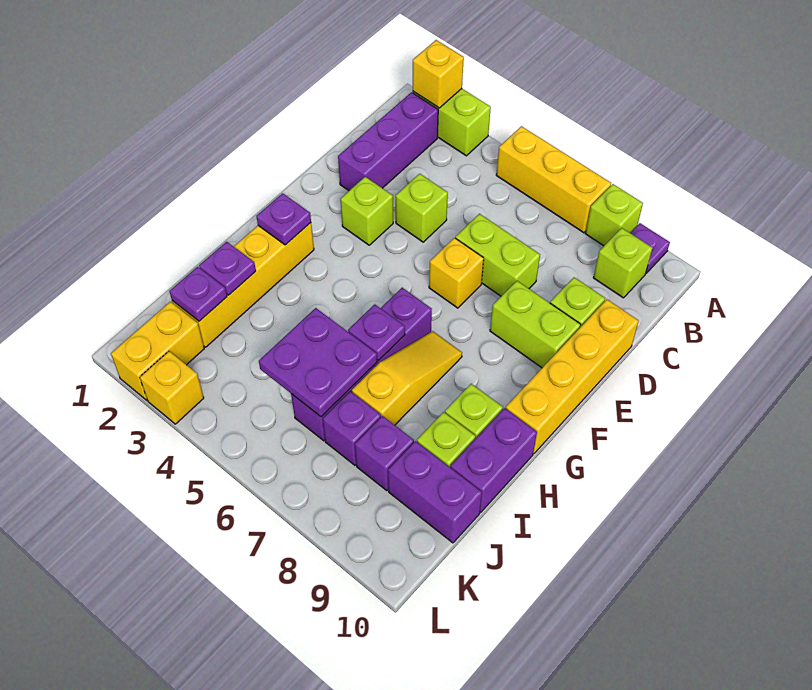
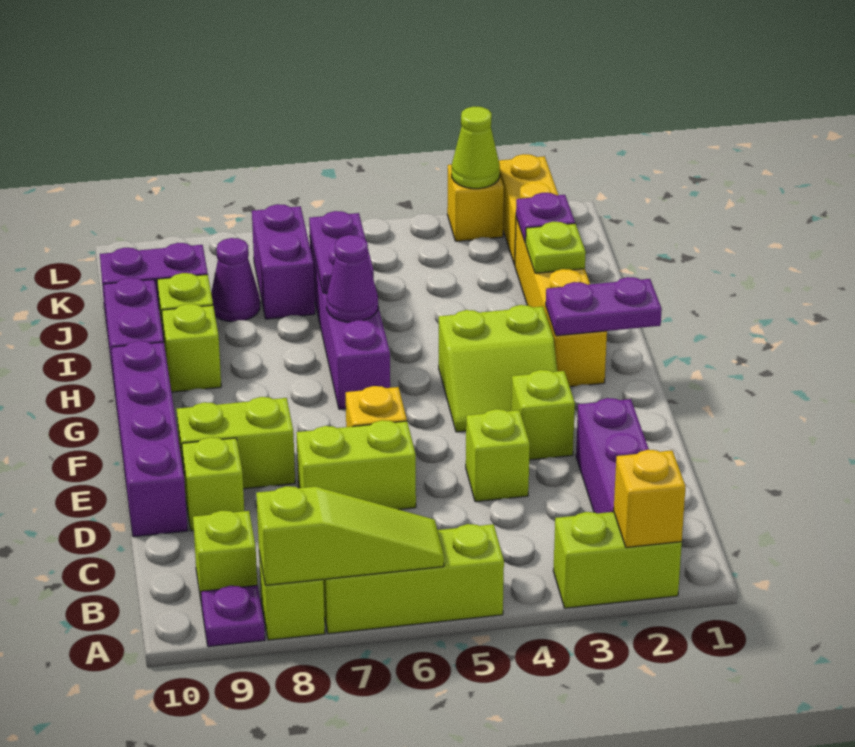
yellow brick A5:A7 level 1 -> lime brick A5:A7 level 1
none -> lime slope A6:A8 level 2 top 8
yellow brick D10:G10 level 1 -> purple brick D10:G10 level 1
none -> lime slope F3:G4 level 1 top G
purple plate G2 level 2 -> purple plate G1:G2 level 2
yellow slope G7:I7 level 1 top I -> none
purple plate H6 level 2 -> purple cone H6 level 2
purple plate I2 level 2 -> lime plate I2 level 2
purple plate I5:J6 level 2 -> purple plate I6:J6 level 2
purple brick J7 level 1 -> purple brick J7:K7 level 1
purple brick J8 level 1 -> purple cone J8 level 1
none -> lime cone L3 level 2

